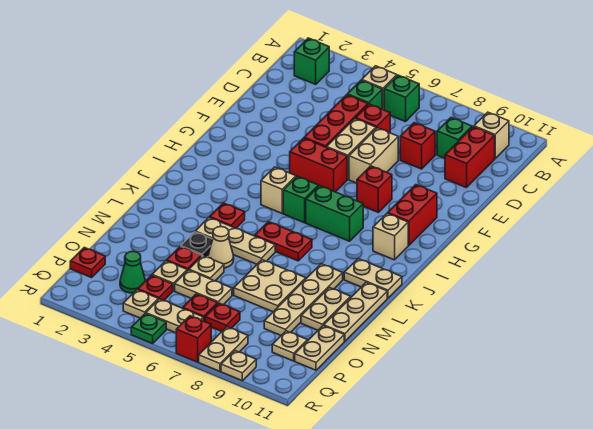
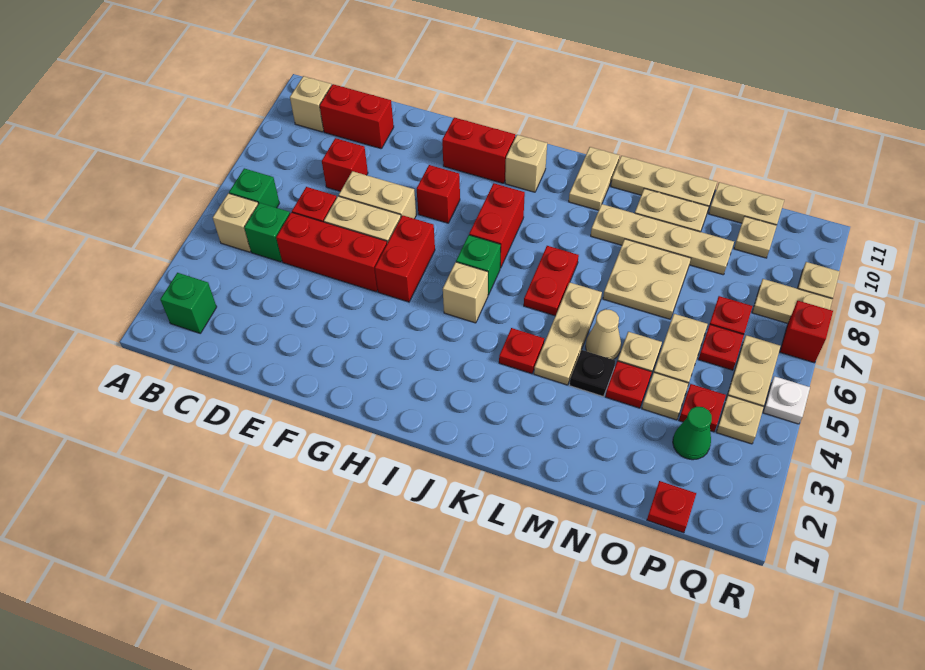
green brick C9 level 1 -> none
green brick I7:I8 level 1 -> red brick I7:I8 level 1
green plate R5 level 1 -> white plate R5 level 1

